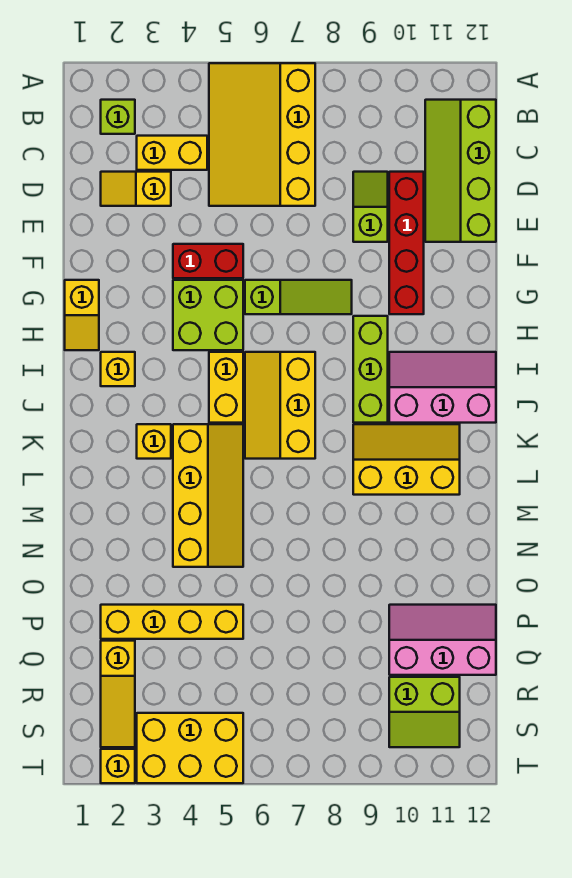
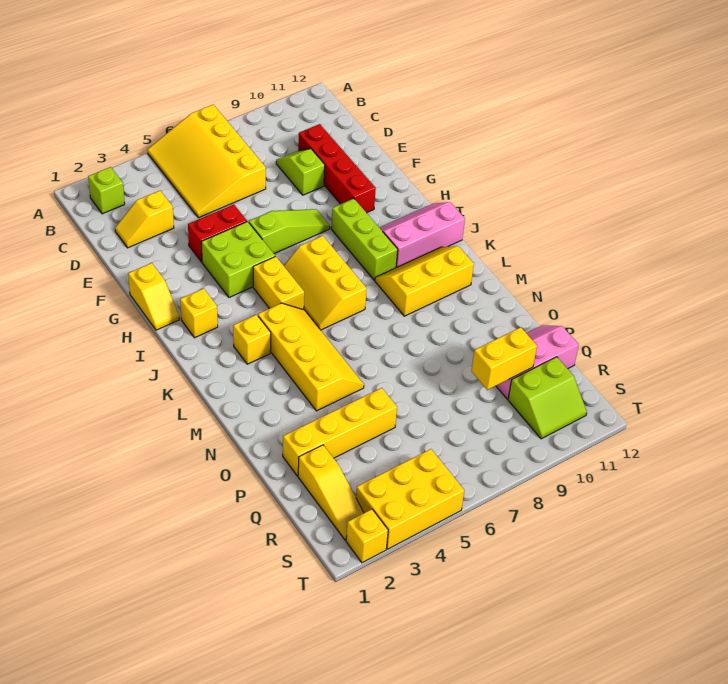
lime slope B11:E12 level 1 top 12 -> none
yellow brick C3:C4 level 1 -> yellow brick Q9:Q10 level 2

